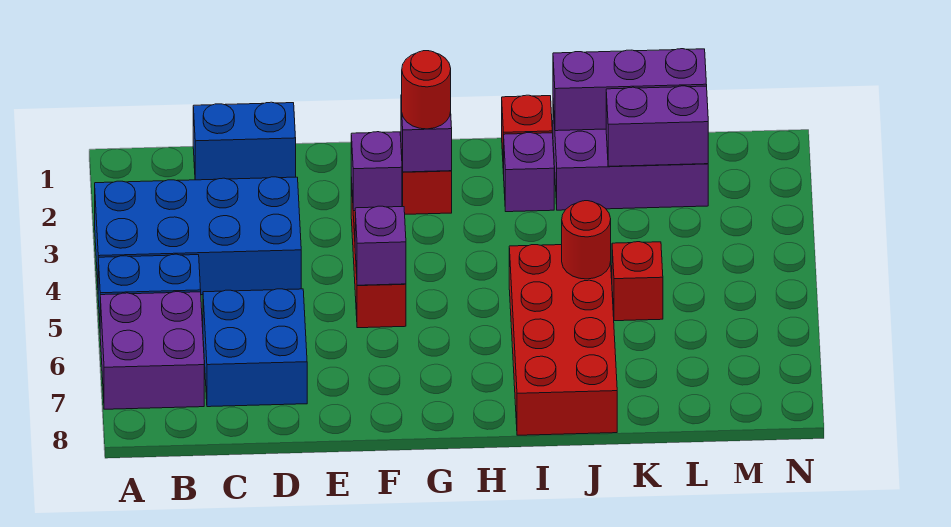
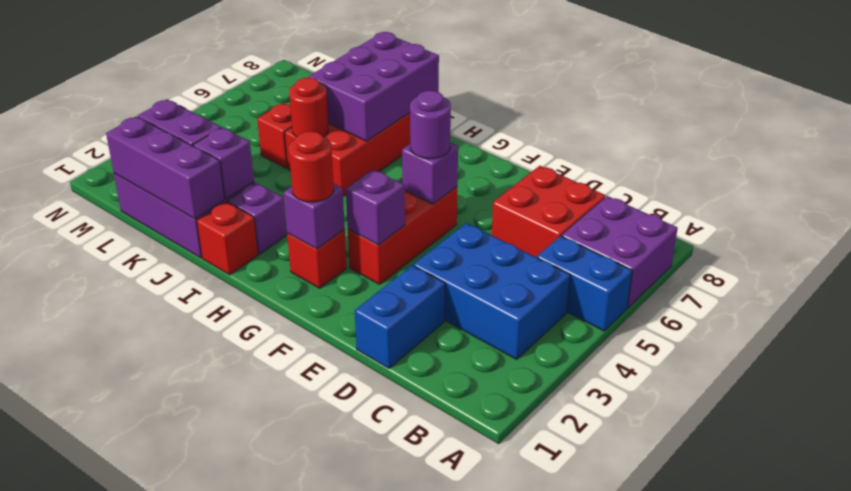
blue brick A3:D4 level 1 -> blue brick B3:D4 level 1
blue brick C1:D1 level 1 -> blue brick D1:D2 level 1
blue brick C6:D7 level 1 -> red brick C6:D7 level 1
none -> purple round brick F5 level 3
none -> purple brick I6:J8 level 2
none -> purple brick J2 level 2

